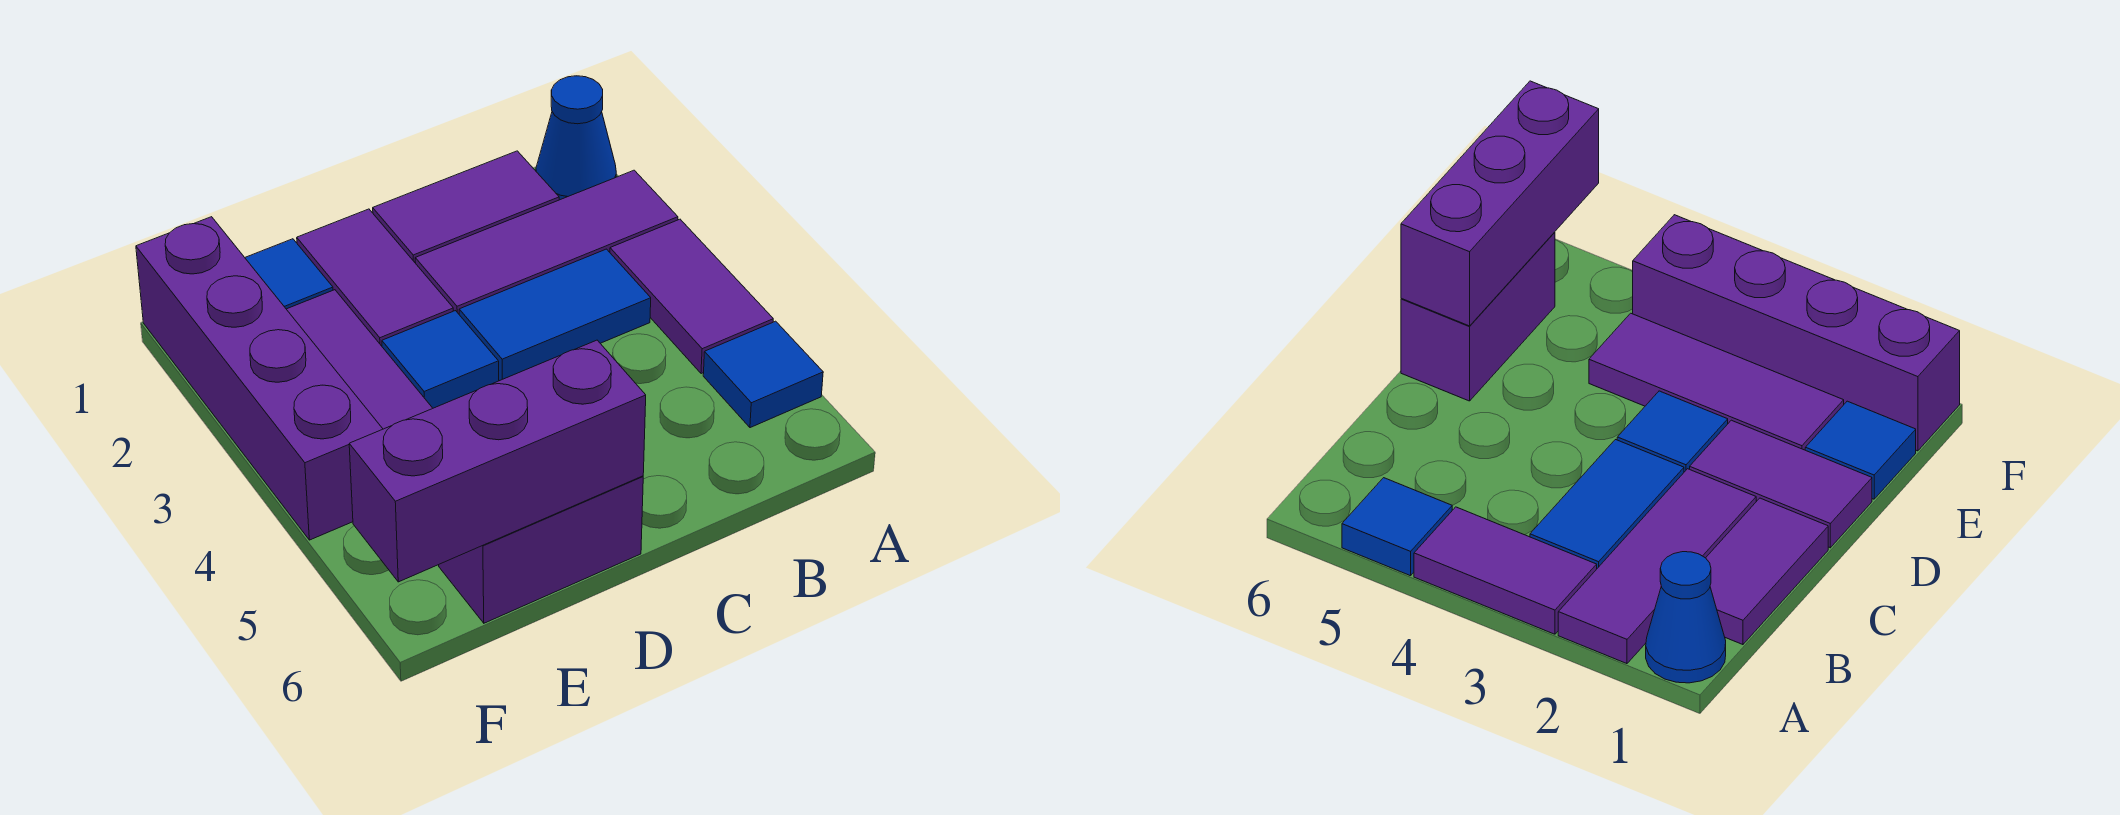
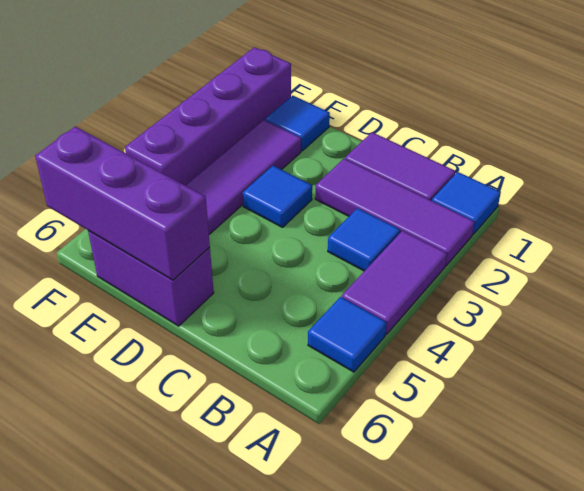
blue cone A1 level 1 -> blue tile A1 level 1
blue tile B3:C3 level 1 -> blue tile B3 level 1
purple tile D1:D2 level 1 -> none

